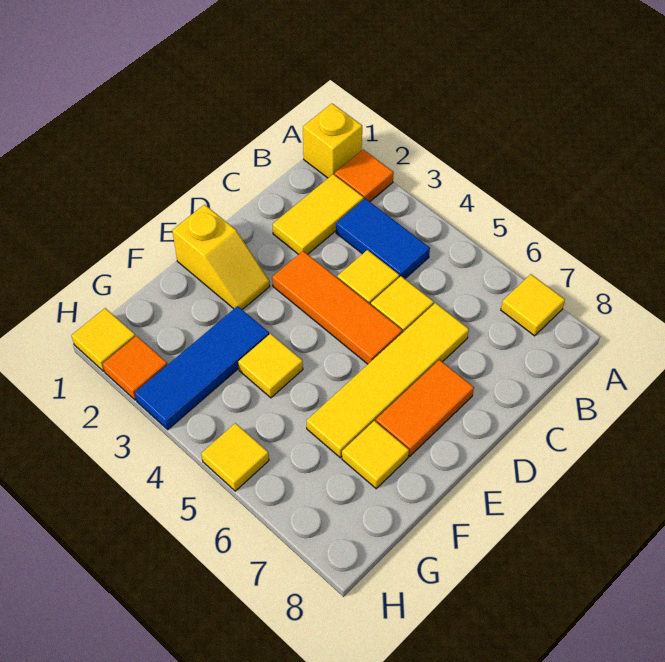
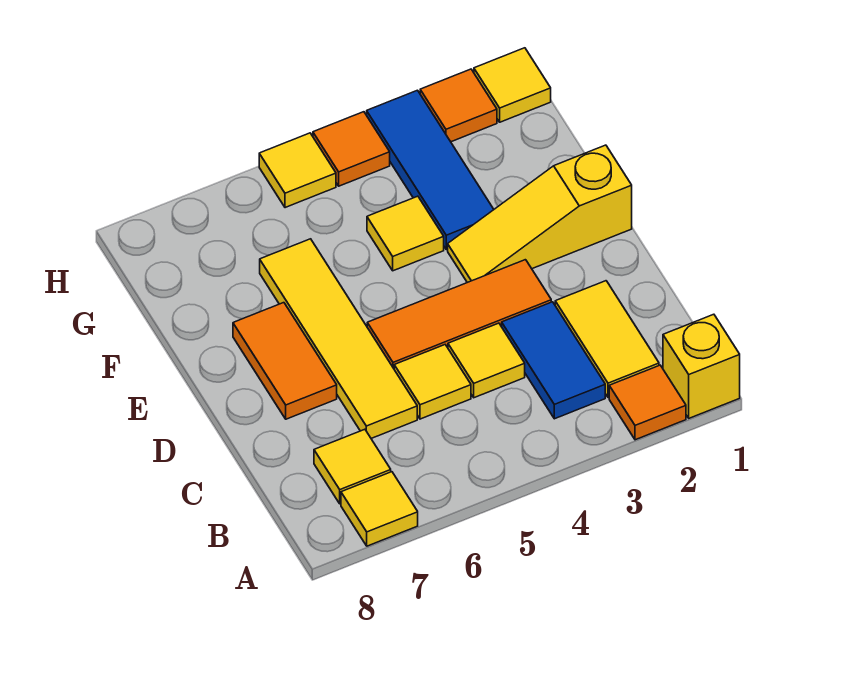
blue tile B3:B4 level 1 -> blue tile B3:C3 level 1
yellow slope E1:E2 level 1 top 1 -> yellow slope E1:E3 level 1 top 1
yellow tile F7 level 1 -> yellow tile B7 level 1
none -> orange tile H4 level 1

